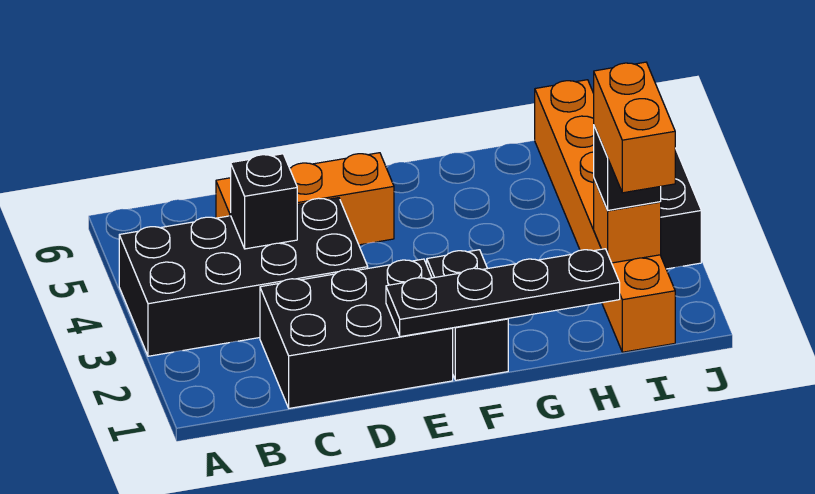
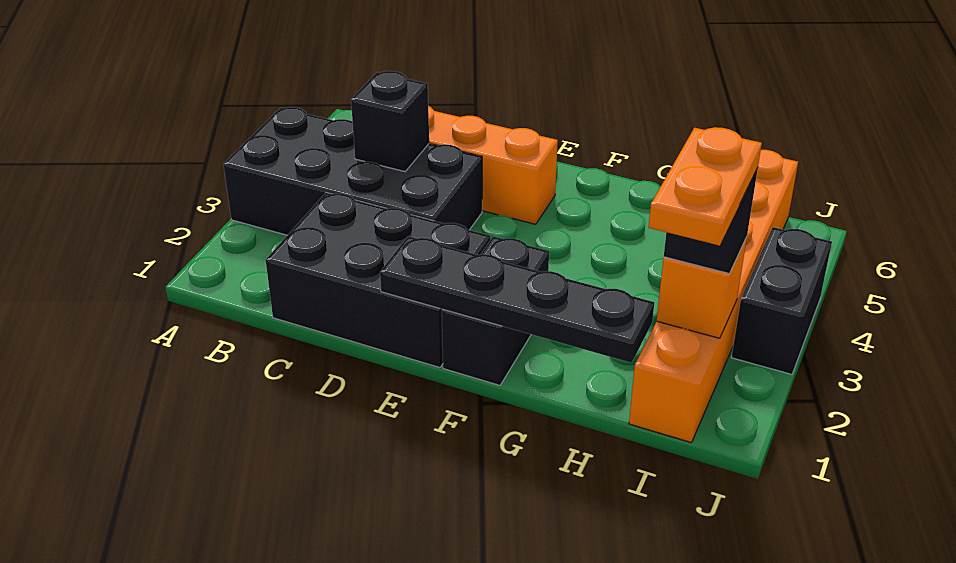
orange brick I1:I2 level 4 -> orange plate I1:I2 level 4

